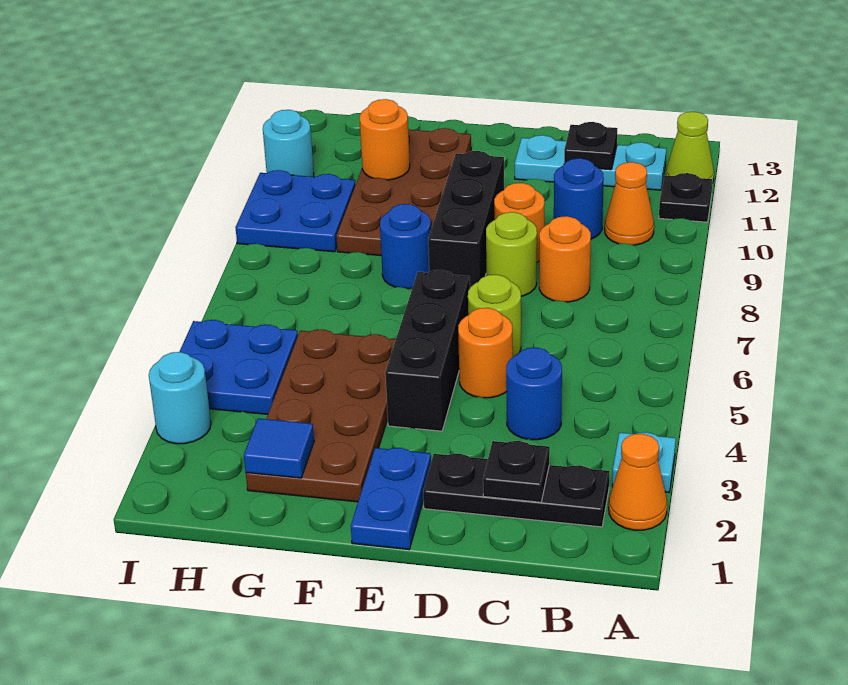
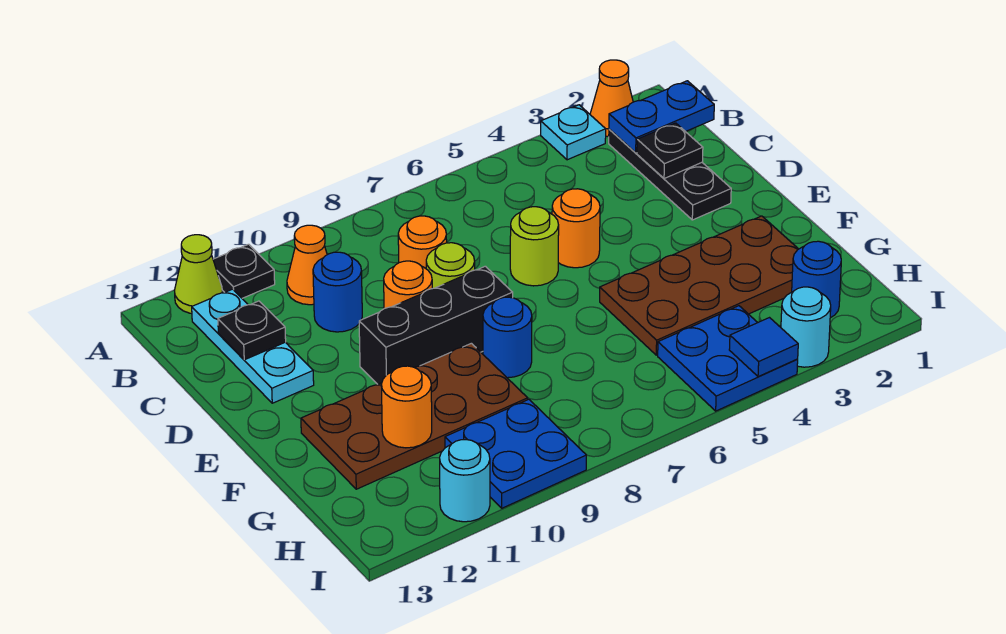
blue round brick C4 level 1 -> blue round brick H2 level 1
blue plate E1:E2 level 1 -> blue plate B1:B2 level 2
black brick E4:E6 level 1 -> none
blue tile G2 level 2 -> blue tile I4 level 2

